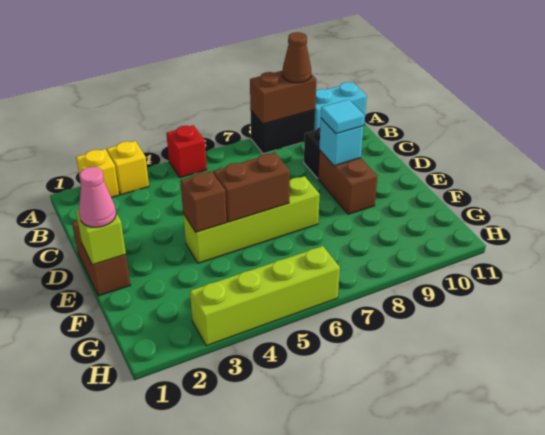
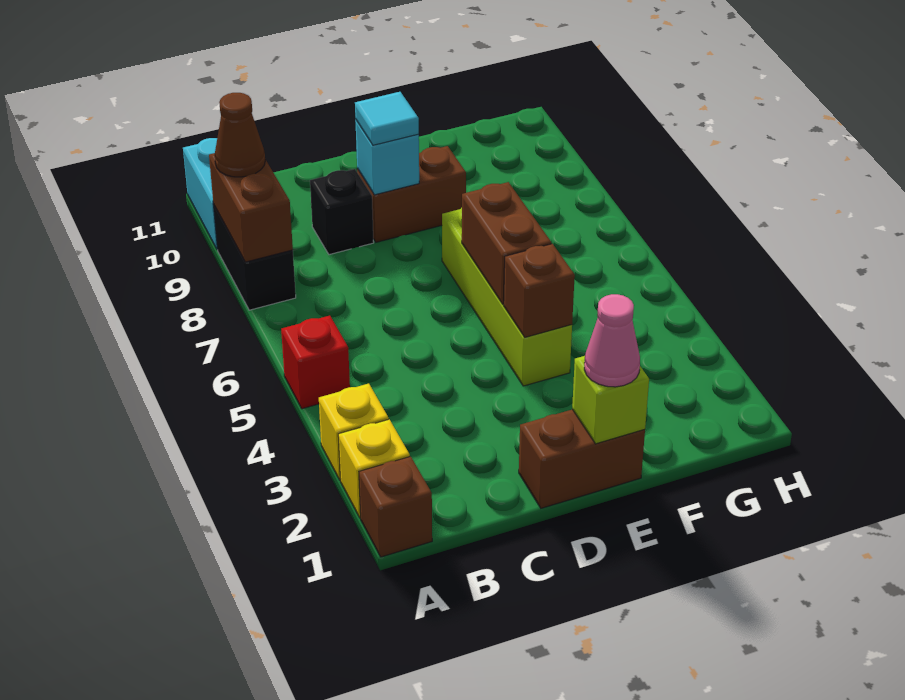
none -> brown brick A1 level 1
lime brick H3:H6 level 1 -> none

